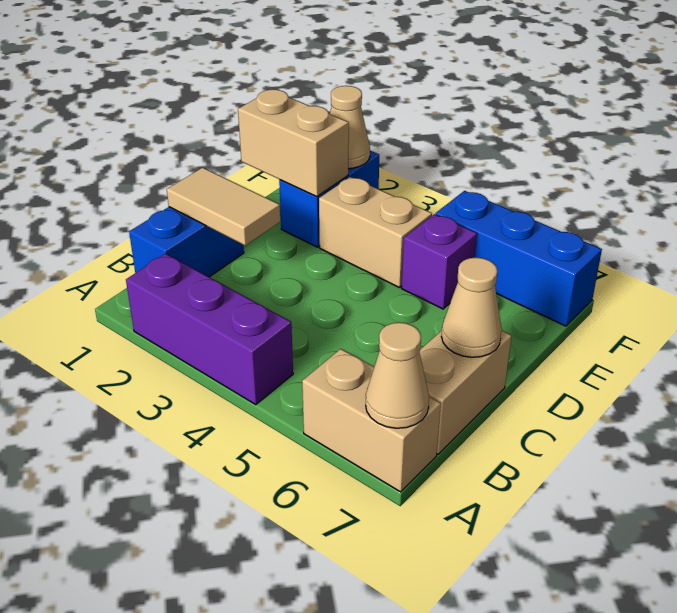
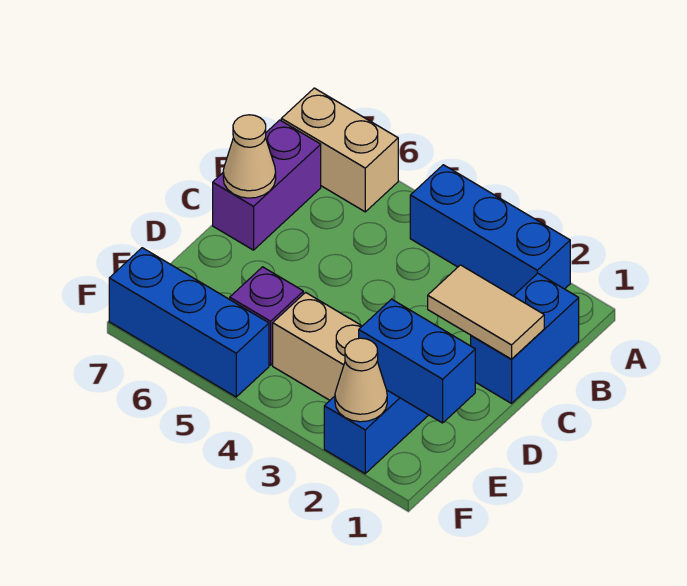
purple brick A2:A4 level 1 -> blue brick A2:A4 level 1
tan cone A7 level 2 -> none
tan brick B7:C7 level 1 -> purple brick B7:C7 level 1
tan brick E1:E2 level 2 -> blue brick E1:E2 level 2

